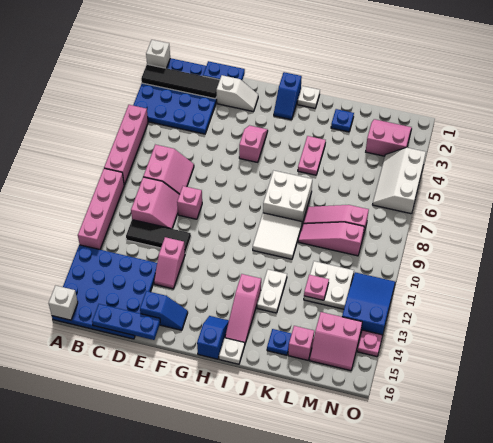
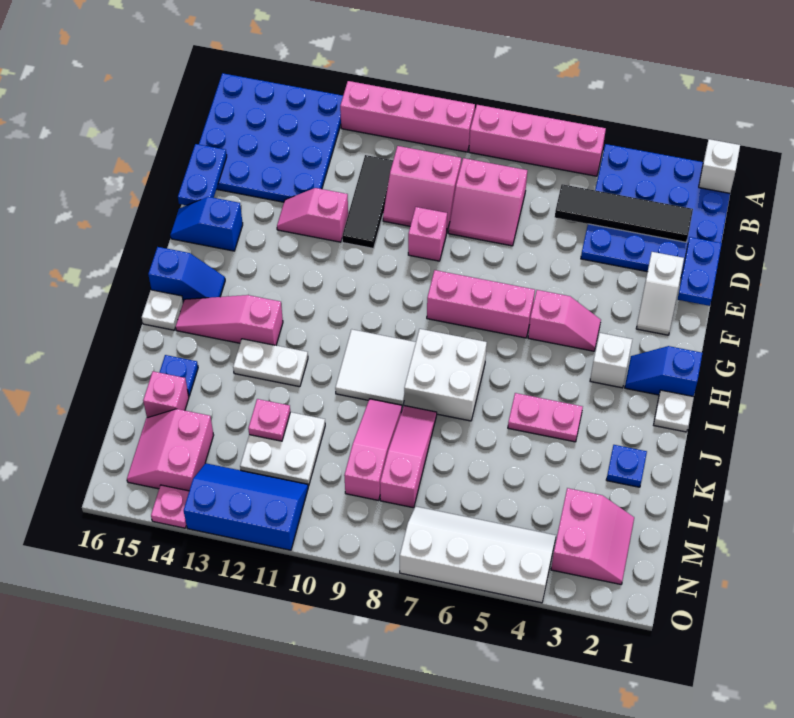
black tile A2:D2 level 2 -> black tile C2:C5 level 2
white brick A16 level 2 -> white brick H3 level 1
blue plate C16:E16 level 2 -> blue plate D16:E16 level 2
blue slope E15:F15 level 1 top E -> blue slope F15:F16 level 1 top 15
none -> pink brick G6:G8 level 1
white slope N4:O6 level 1 top O -> white slope N4:O7 level 1 top O
blue slope N11:O13 level 1 top 13 -> blue slope N11:O13 level 1 top O

